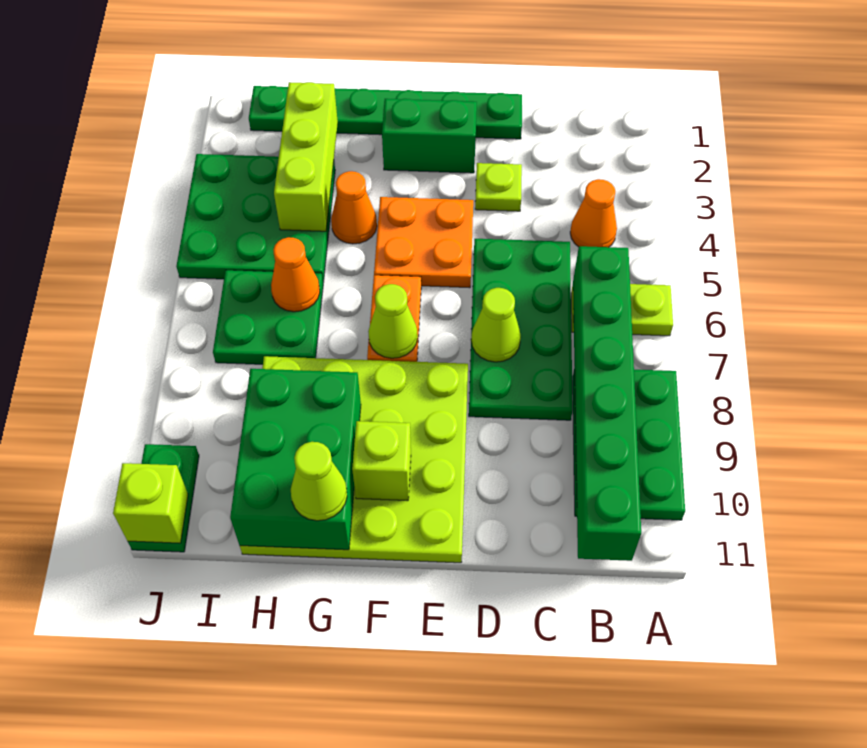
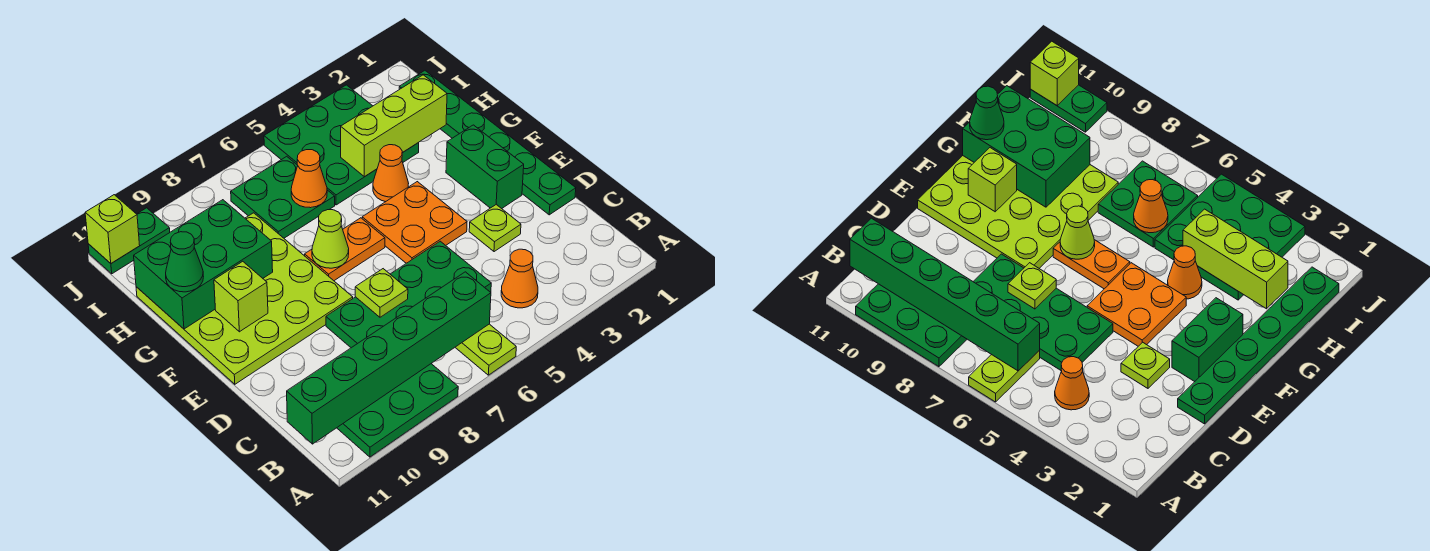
lime cone D7 level 2 -> lime plate D7 level 2
lime cone G11 level 3 -> green cone G11 level 3

